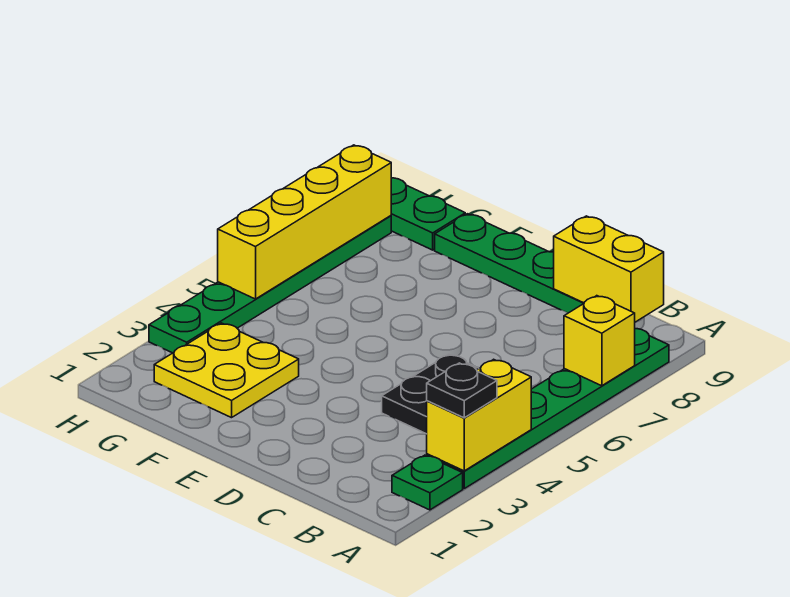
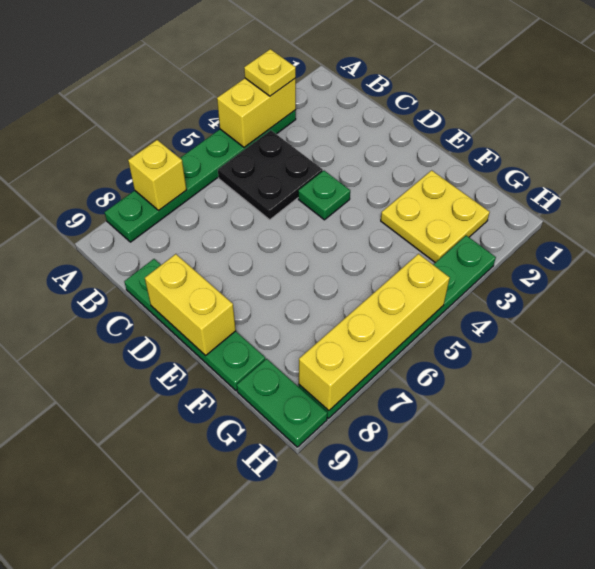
green plate A2 level 1 -> green plate D4 level 1
black plate A3 level 3 -> yellow plate A3 level 3
yellow brick B9:C9 level 2 -> yellow brick D9:E9 level 2

